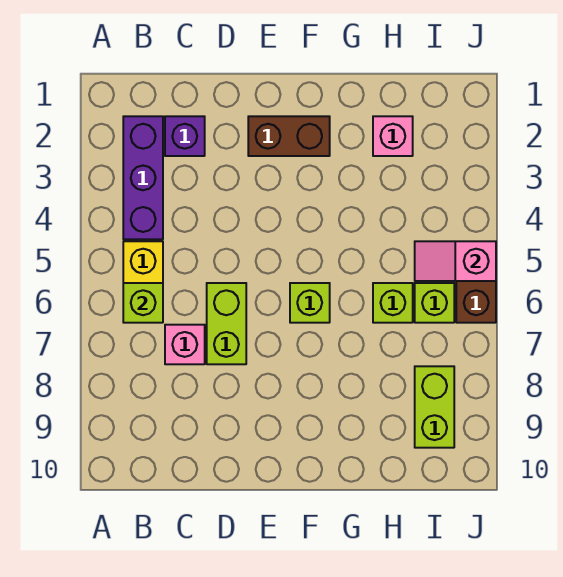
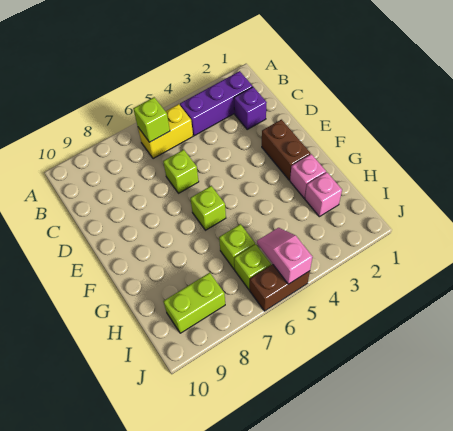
pink brick C7 level 1 -> pink brick G2 level 1
lime brick D6:D7 level 1 -> lime brick D6 level 1

